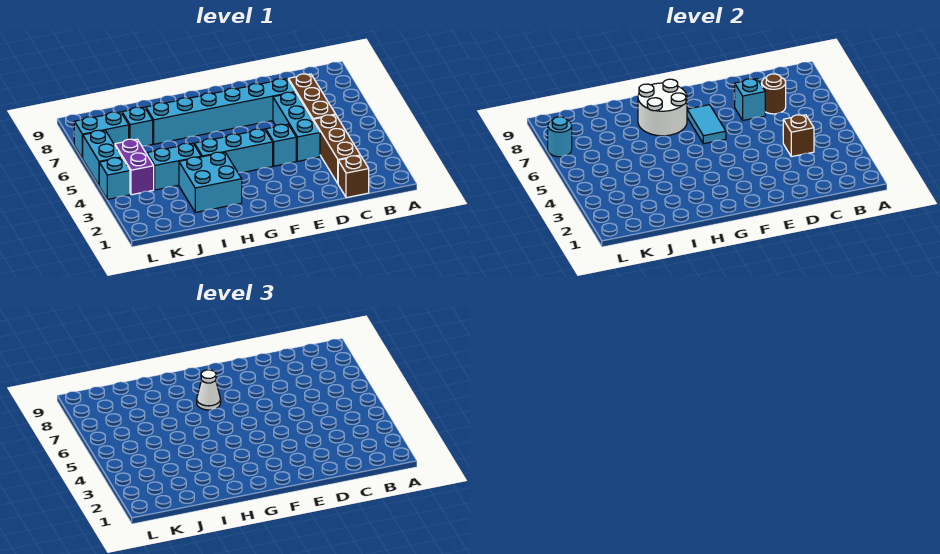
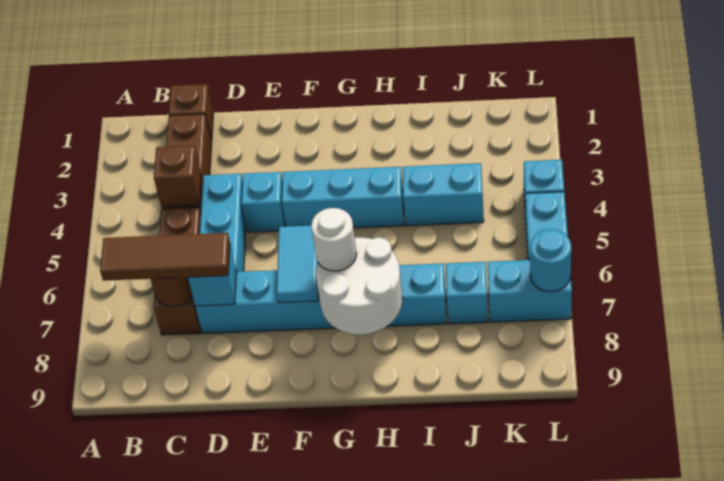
none -> brown tile B7:D7 level 3
white cone G7 level 3 -> white round brick G7 level 3
cyan brick H2:I3 level 1 -> none
purple brick K4:K5 level 1 -> none

